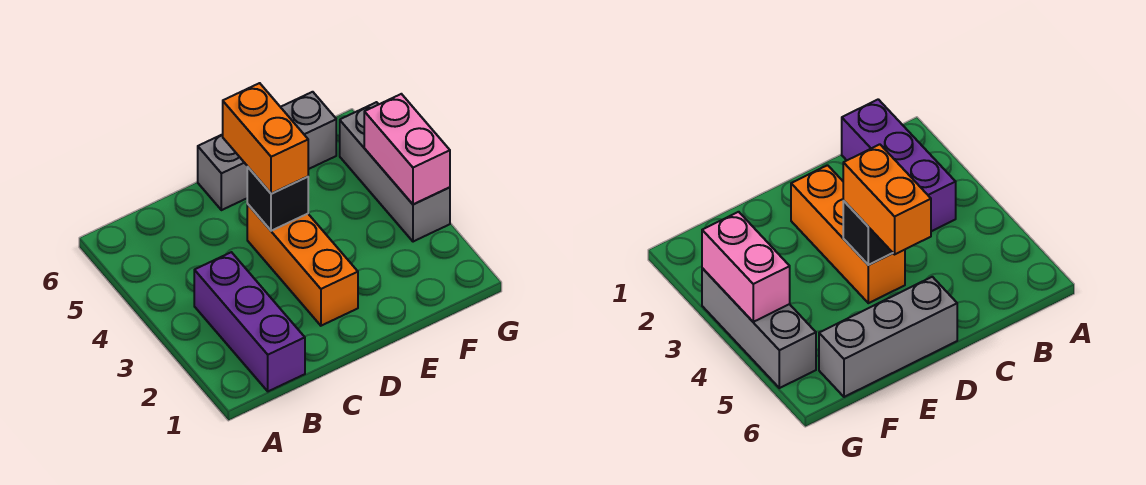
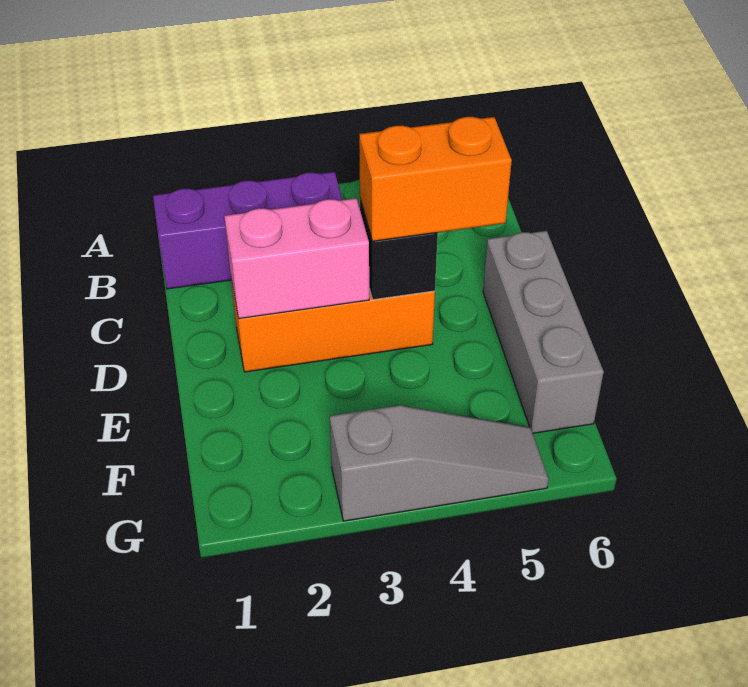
grey brick G3:G5 level 1 -> grey slope G3:G5 level 1 top 3
pink brick G3:G4 level 2 -> pink brick D2:D3 level 2

